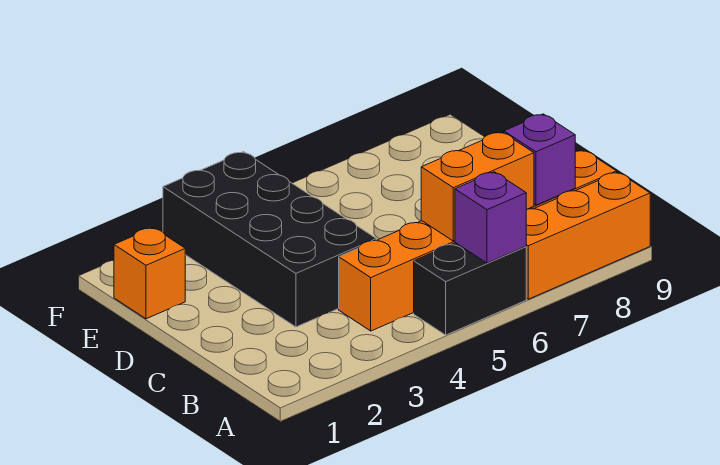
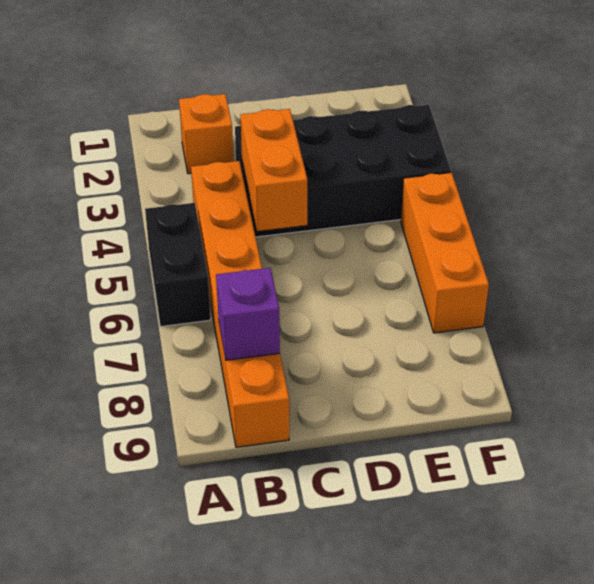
purple brick A6 level 2 -> none
orange brick A7:A9 level 1 -> orange brick F5:F7 level 1
orange brick B6:B7 level 2 -> orange brick C4:C5 level 2
orange brick E1 level 1 -> orange brick B2 level 1

